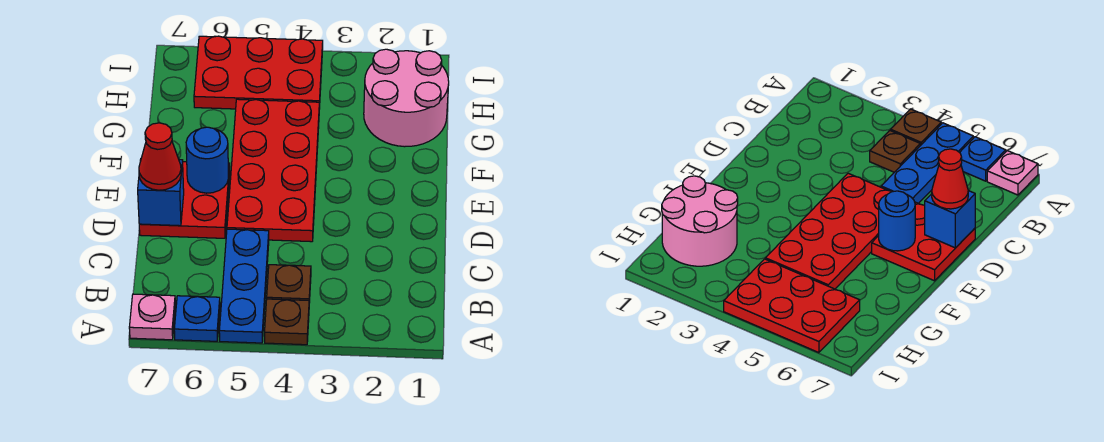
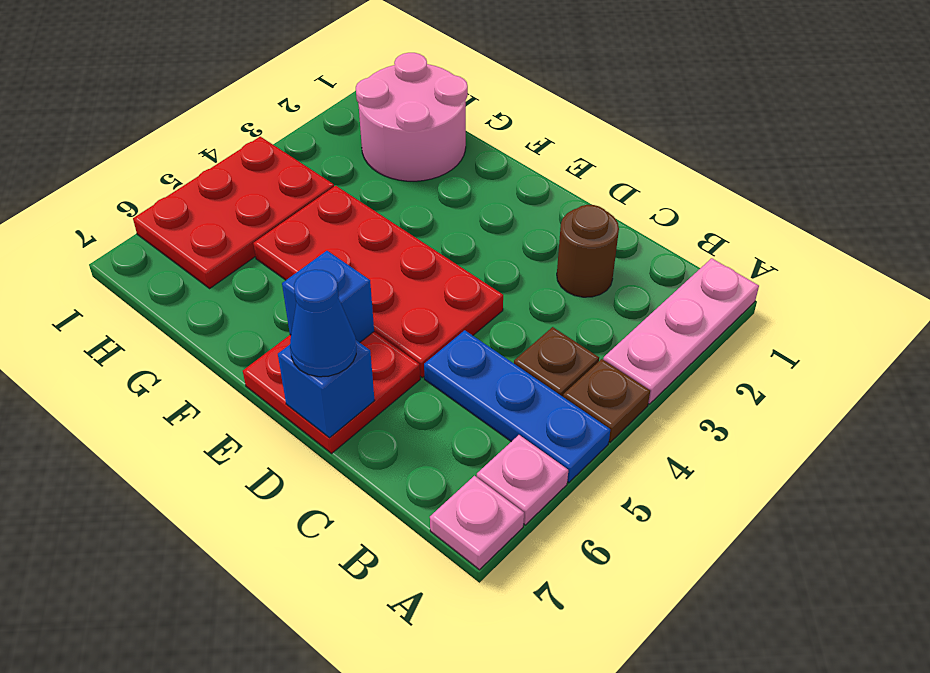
none -> pink plate A1:A3 level 1
blue plate A6 level 1 -> pink plate A6 level 1
none -> brown round brick C2 level 1
red cone D7 level 3 -> blue cone D7 level 3
blue round brick E6 level 2 -> blue brick E6 level 2

